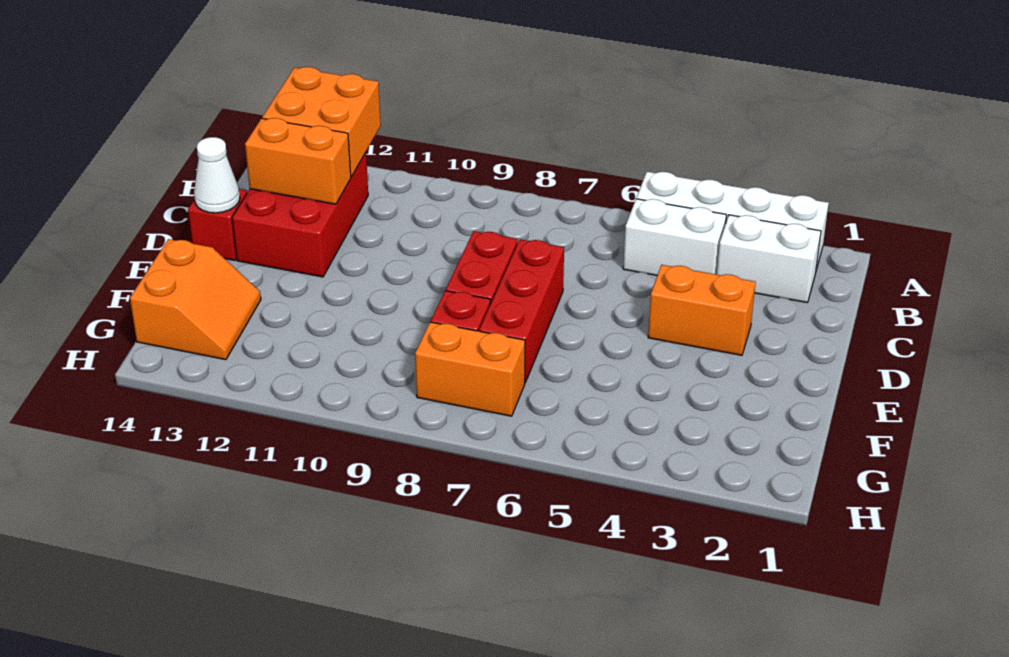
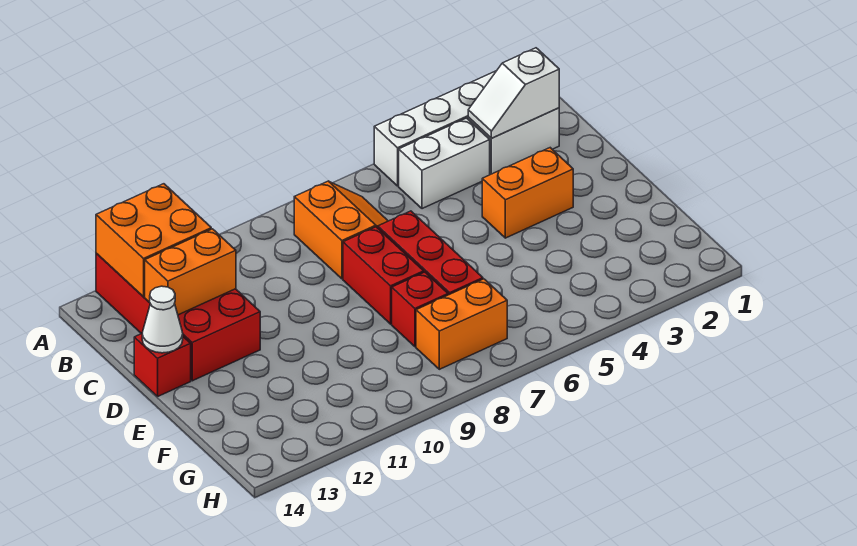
none -> white slope B2:B3 level 2 top 2
red brick B12:D13 level 1 -> red brick A12:D13 level 1
orange slope F13:G14 level 1 top 14 -> orange slope B7:C8 level 1 top 8

